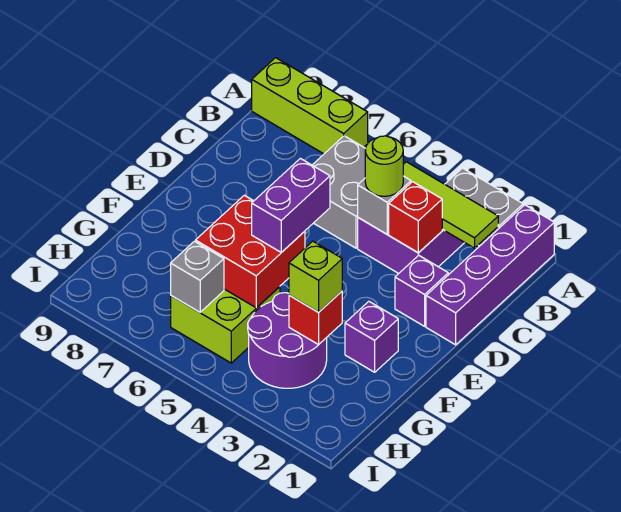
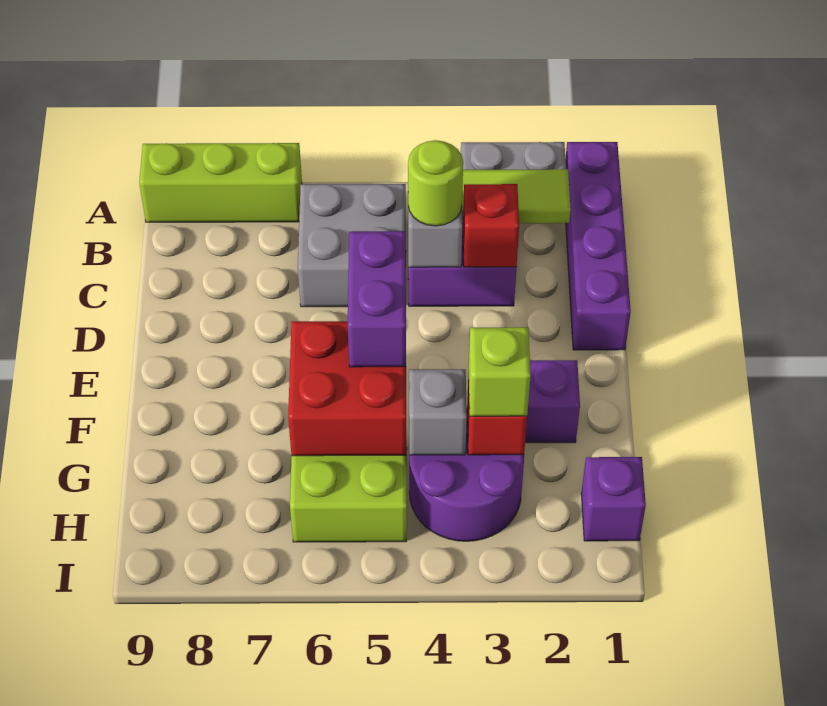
purple brick D2 level 1 -> purple brick H1 level 1
grey brick H6 level 2 -> grey brick G4 level 2

